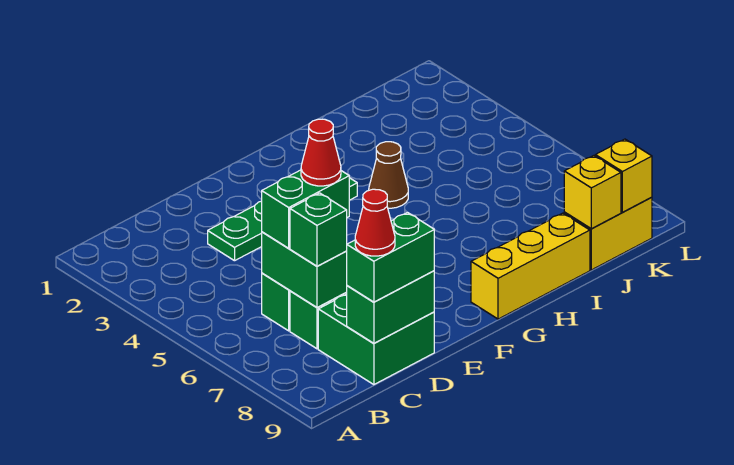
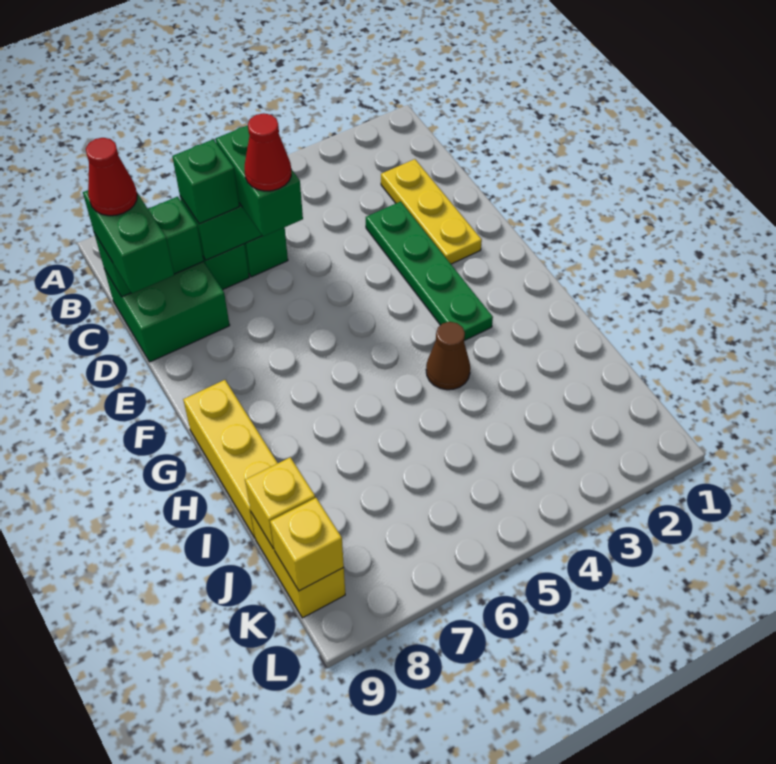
none -> yellow plate C2:E2 level 1
green brick C9:D9 level 2 -> green brick C8:C9 level 2

